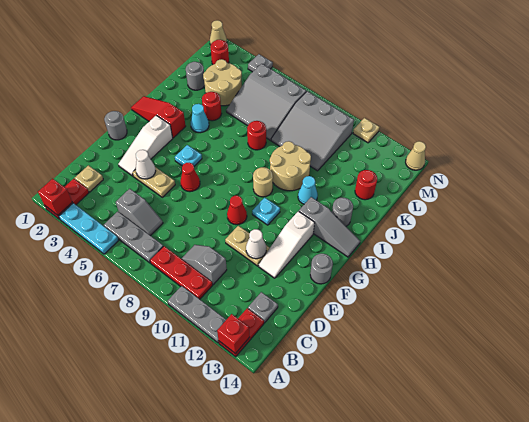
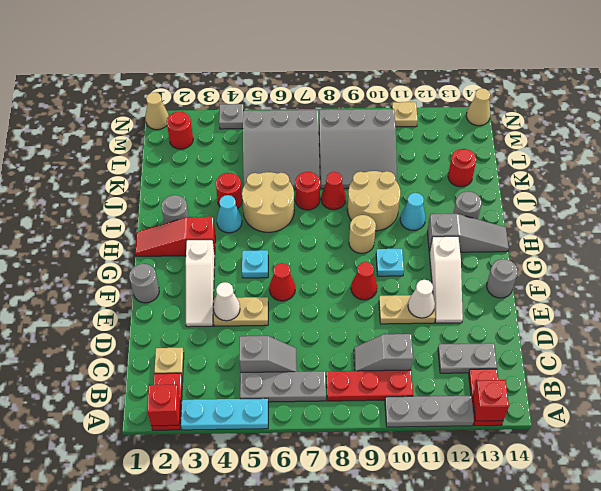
grey plate C13 level 1 -> grey plate C12:C13 level 1
none -> red cone J8 level 1
grey round brick K2 level 1 -> grey round brick I2 level 1
tan round brick K3:L4 level 1 -> tan round brick I5:J6 level 1

